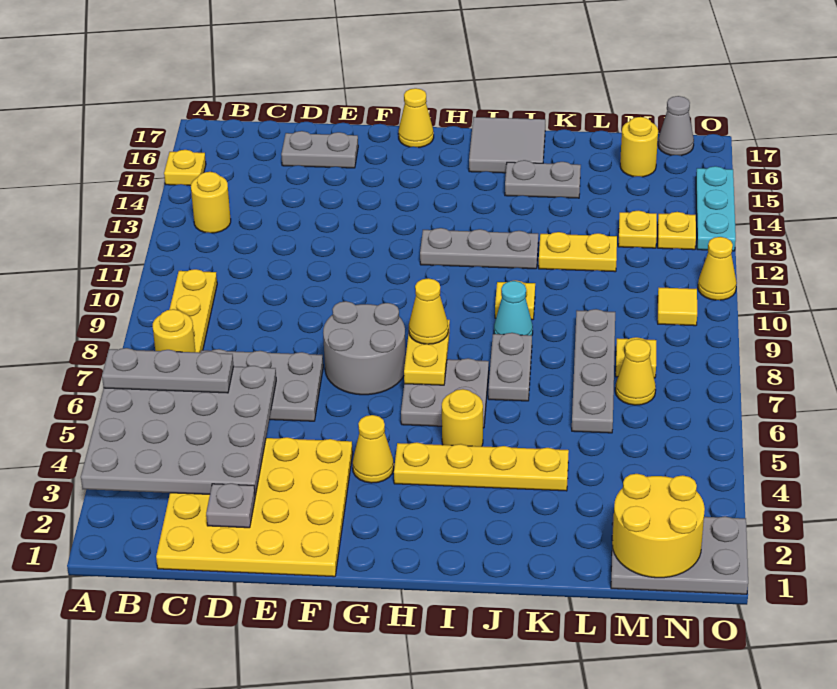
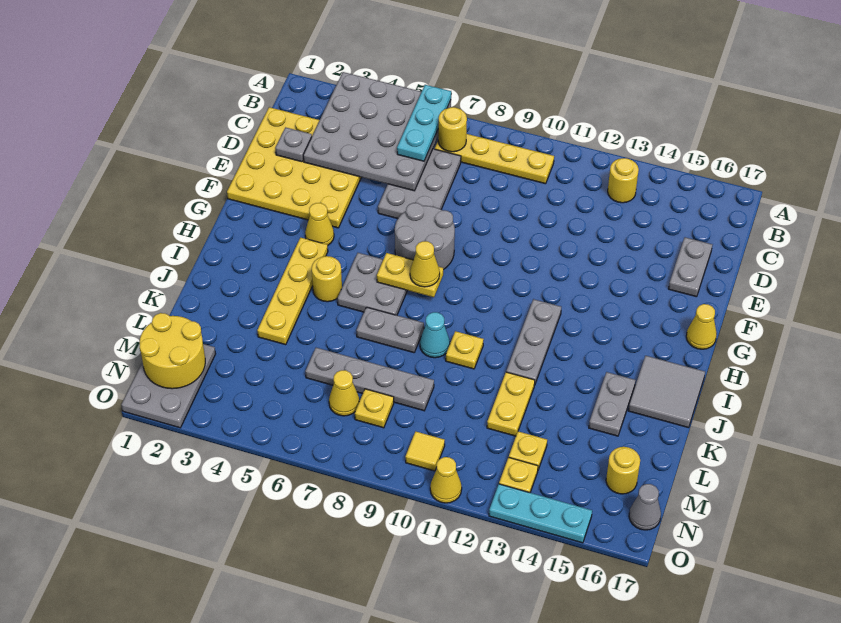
grey plate A6:C6 level 3 -> cyan plate A6:C6 level 3
yellow plate A15 level 1 -> none

